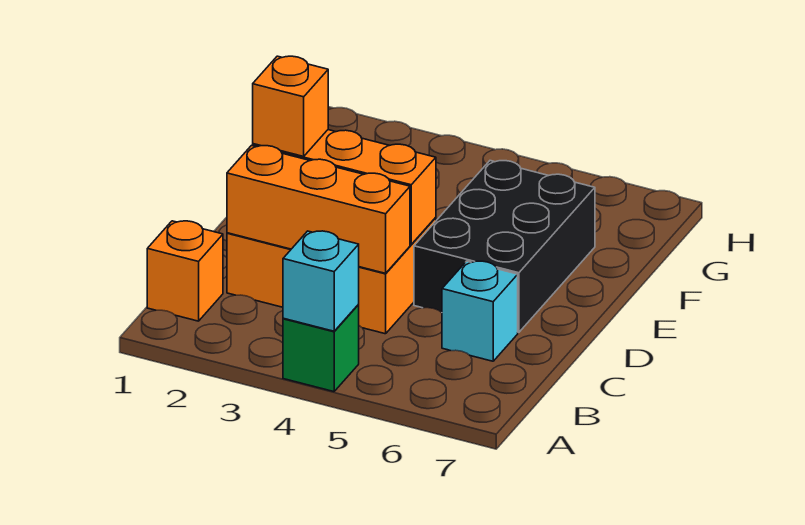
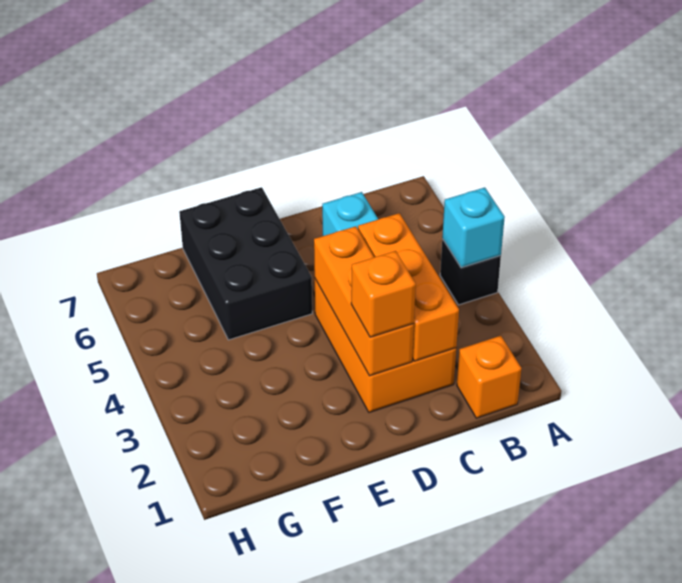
green brick A4 level 1 -> black brick A4 level 1
black brick D5:F6 level 1 -> black brick E5:F7 level 1

